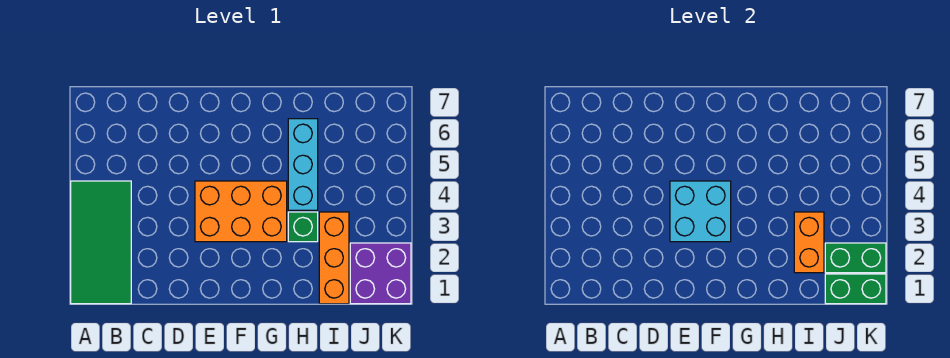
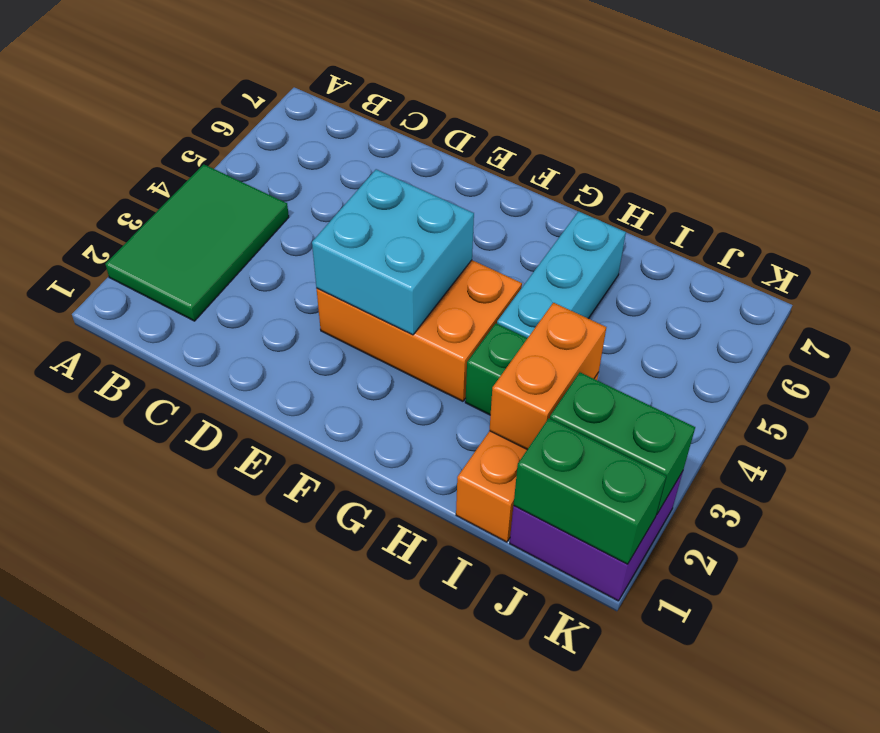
green tile A1:B4 level 1 -> green tile A2:B4 level 1

